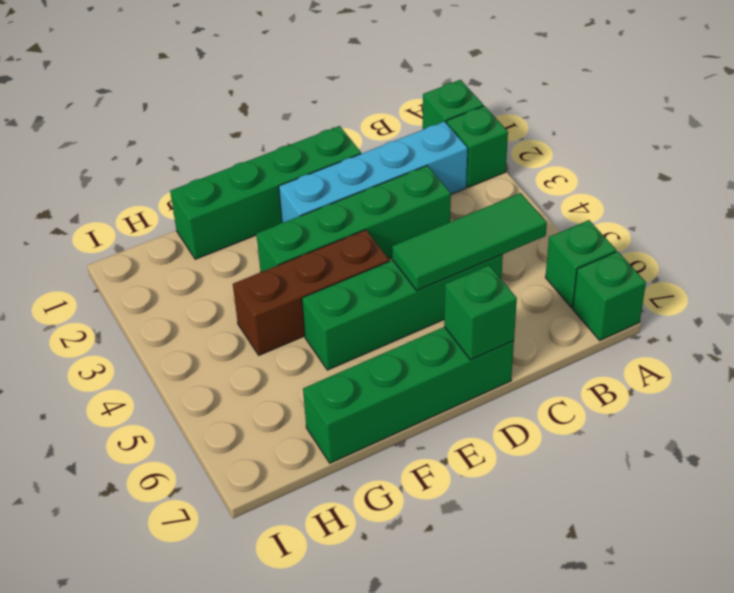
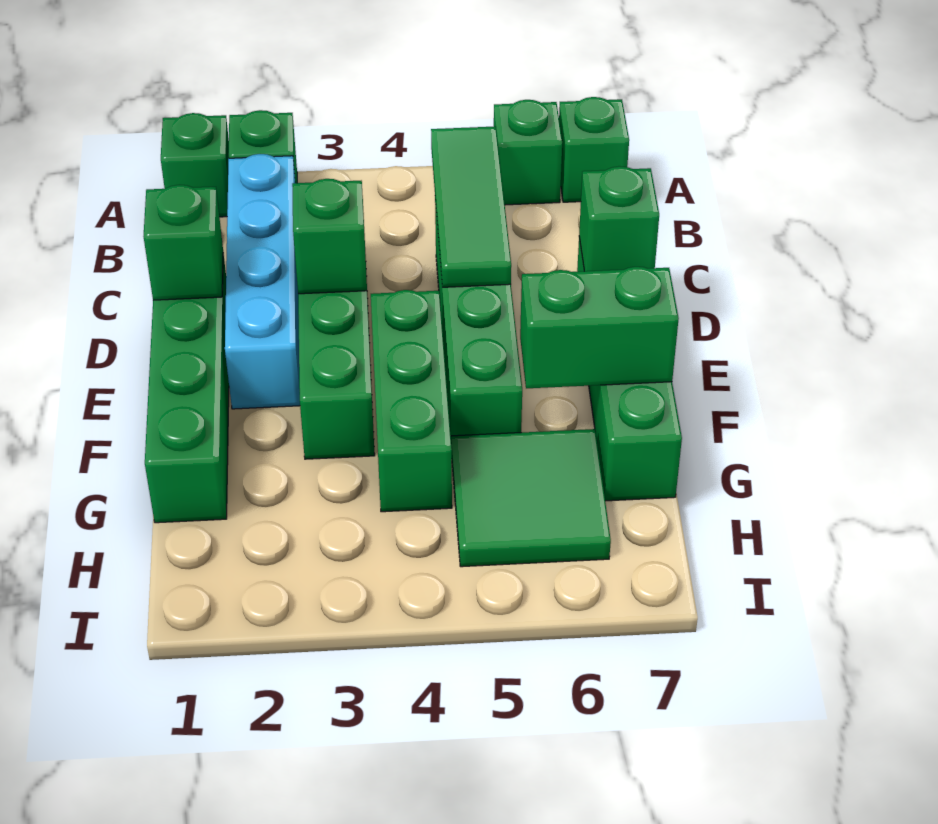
none -> green brick D1 level 2
none -> green brick D3 level 2
brown brick E4:G4 level 1 -> green brick E4:G4 level 1
none -> green brick F6:F7 level 2
none -> green tile G5:H6 level 1

